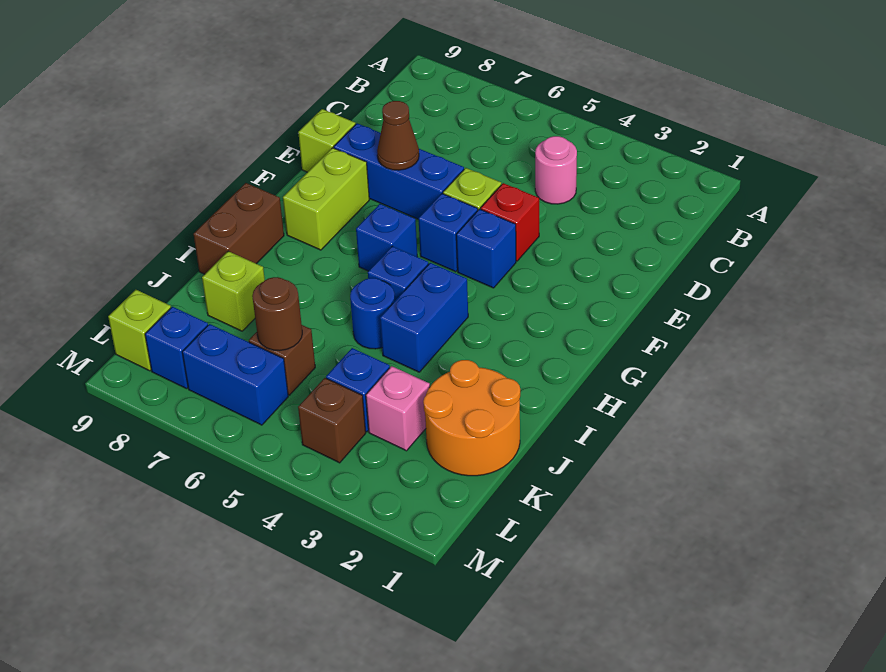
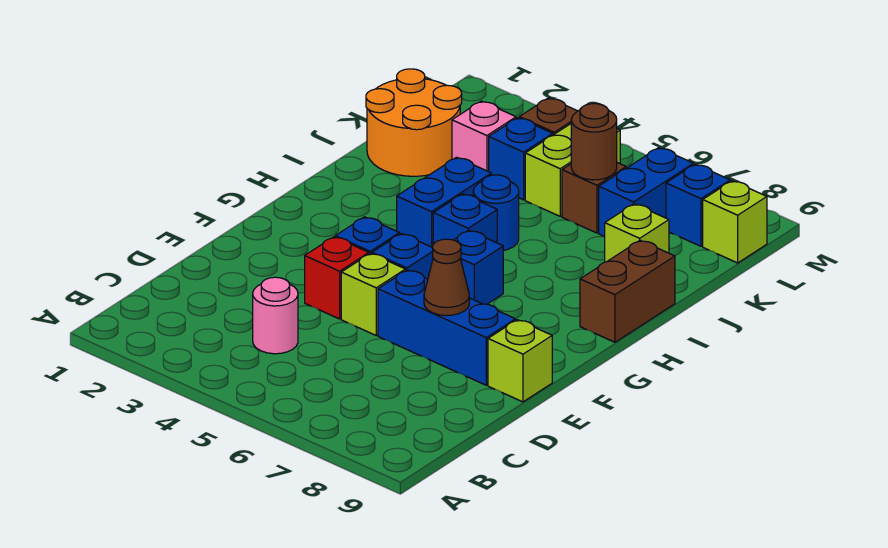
lime brick F8:G8 level 1 -> lime brick K5:L5 level 1
blue brick L6:L7 level 1 -> blue brick K7:L7 level 1

